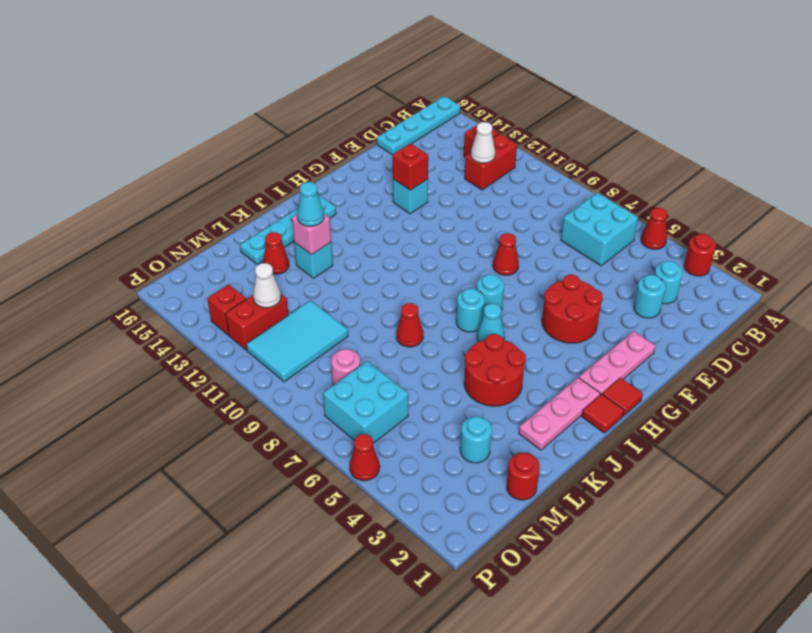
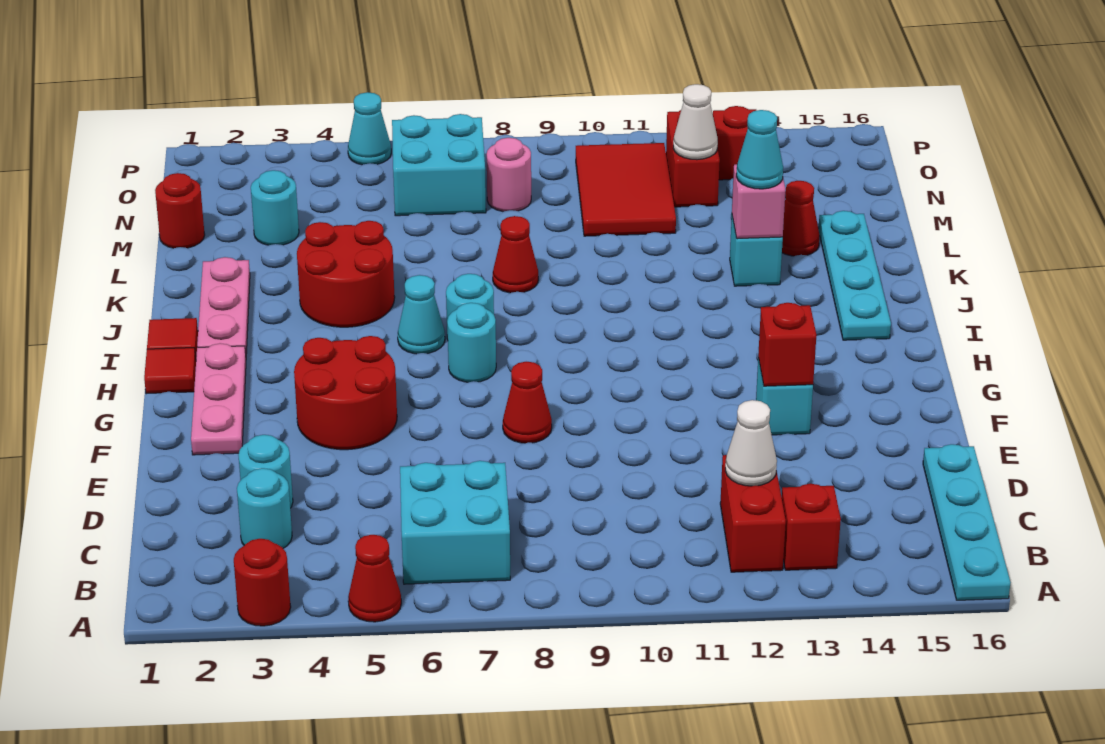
cyan tile M10:O11 level 1 -> red tile M10:O11 level 1
red cone P5 level 1 -> cyan cone P5 level 1

